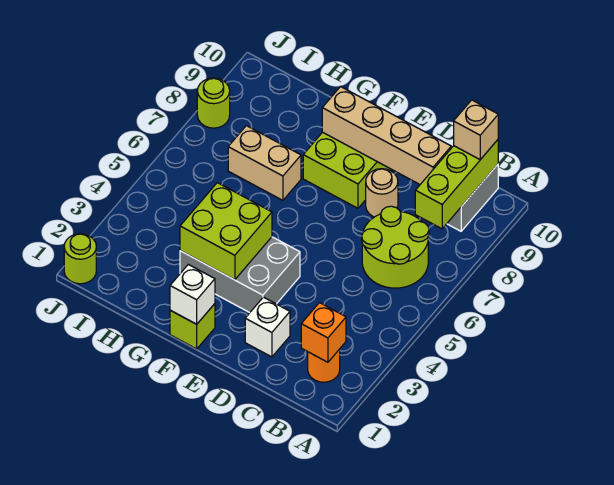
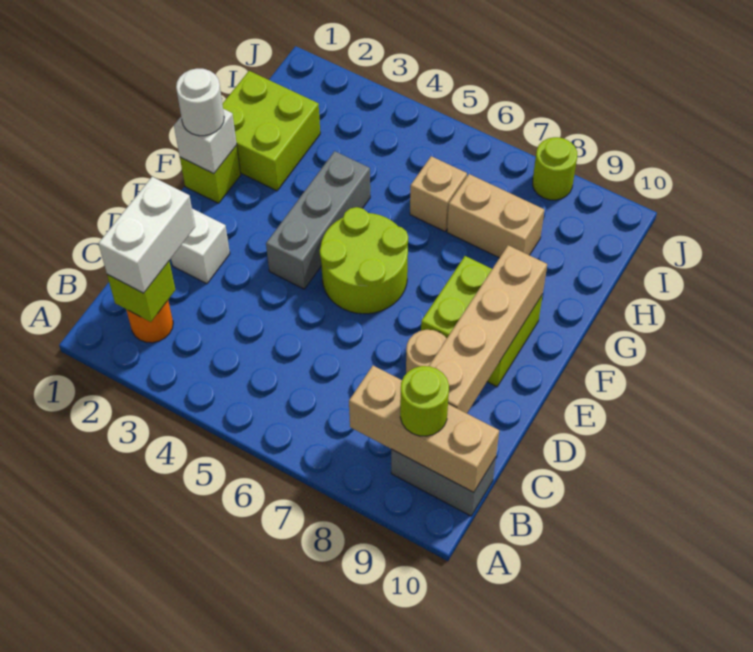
orange brick B2 level 2 -> lime brick B2 level 2
none -> white brick B2:C2 level 3
lime round brick B6:C7 level 1 -> lime round brick E5:F6 level 1
lime brick B8:B10 level 2 -> tan brick B8:B10 level 2
tan brick B10 level 3 -> tan brick H6 level 1
grey brick E3:G4 level 1 -> grey brick E4:G4 level 1
none -> white round brick F1 level 3
lime brick F3:G4 level 2 -> lime brick G1:H2 level 1
tan brick G7:H7 level 1 -> tan brick H7:H8 level 1
lime round brick J1 level 1 -> lime round brick B9 level 3

